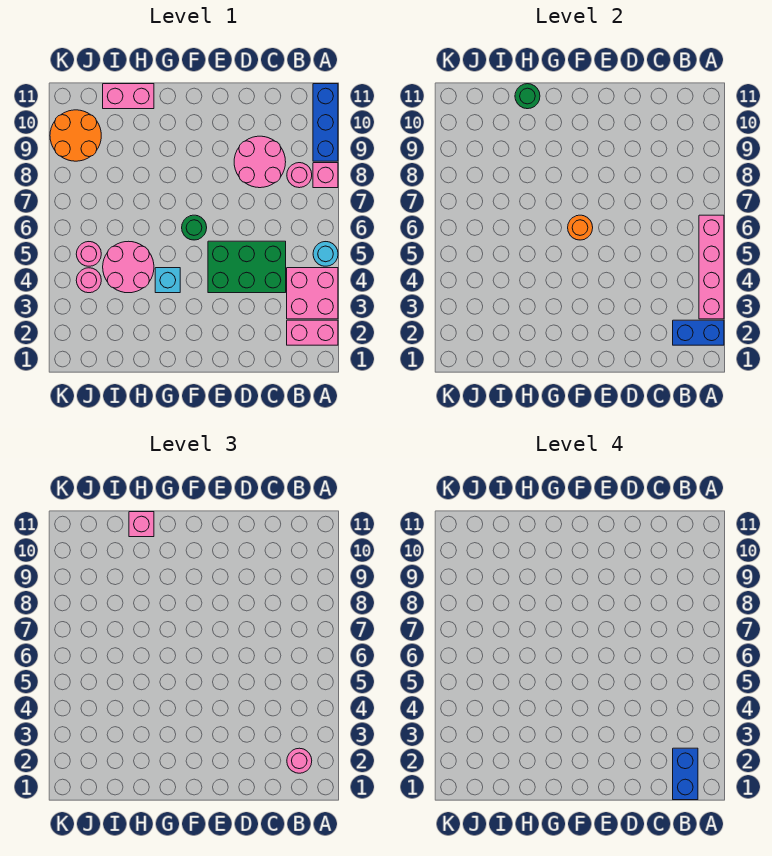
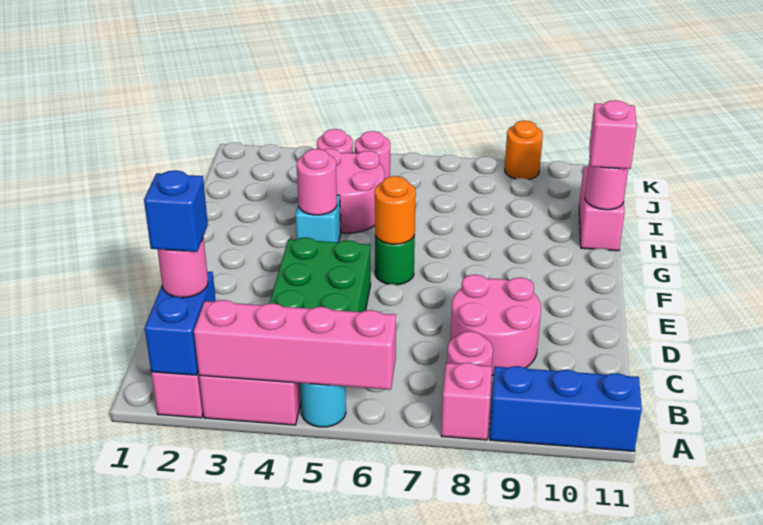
blue brick B1:B2 level 4 -> blue brick B2 level 4
none -> pink round brick G4 level 2
green round brick H11 level 2 -> pink round brick H11 level 2
orange round brick J9:K10 level 1 -> orange round brick K9 level 1

